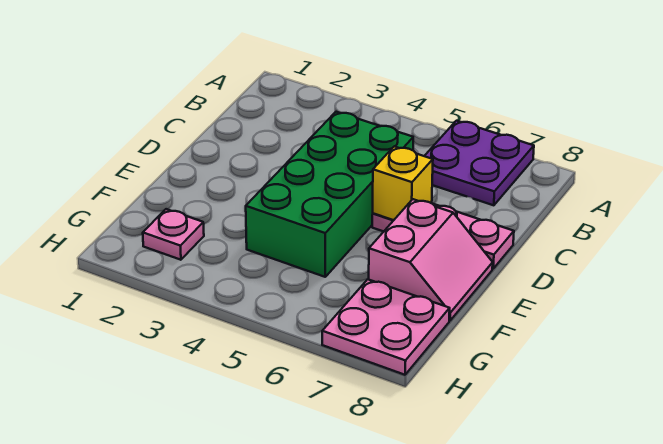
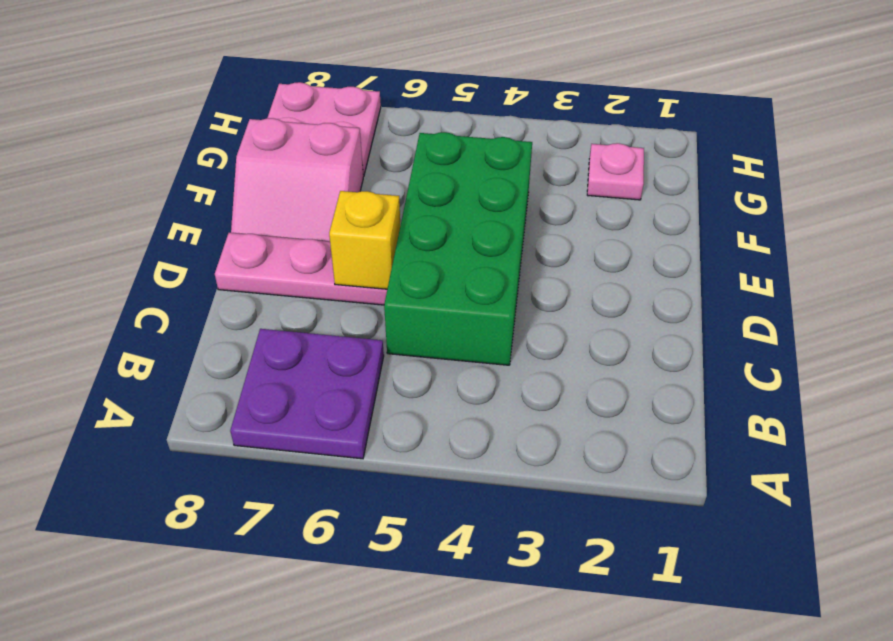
pink slope E7:F8 level 1 top 7 -> pink slope E7:F8 level 1 top F

